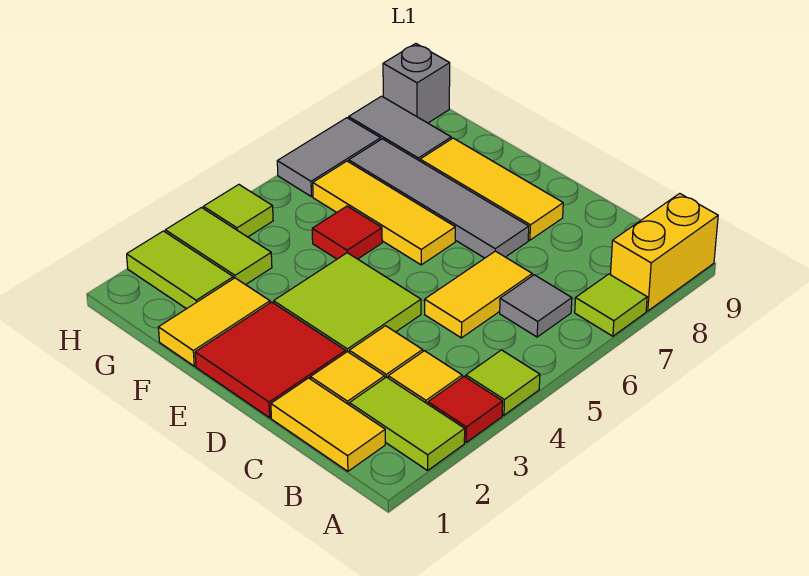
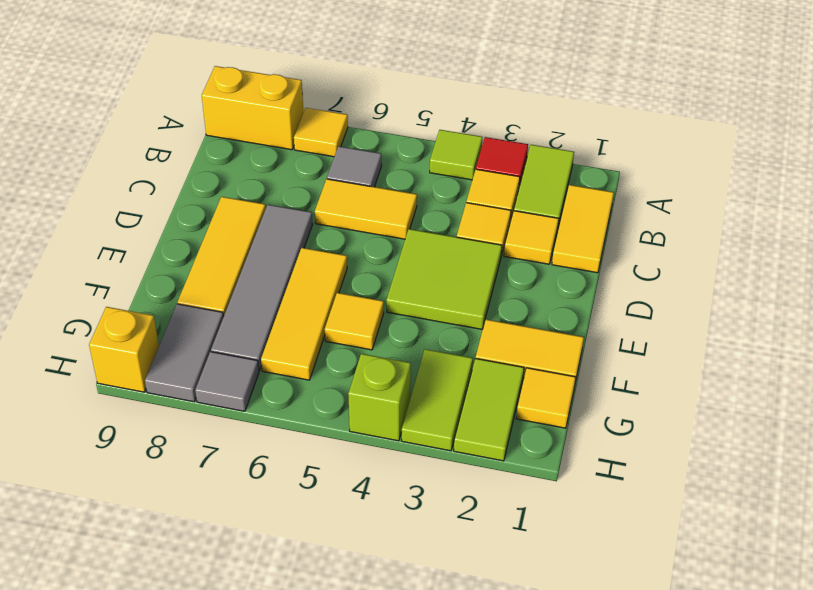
lime tile A7 level 1 -> yellow tile A7 level 1
red tile D1:E2 level 1 -> none
red tile F5 level 1 -> yellow tile F5 level 1
none -> yellow tile G1 level 1
lime tile H4 level 1 -> lime brick H4 level 1
grey tile H6:H7 level 1 -> grey tile H7 level 1
grey brick H9 level 1 -> yellow brick H9 level 1

